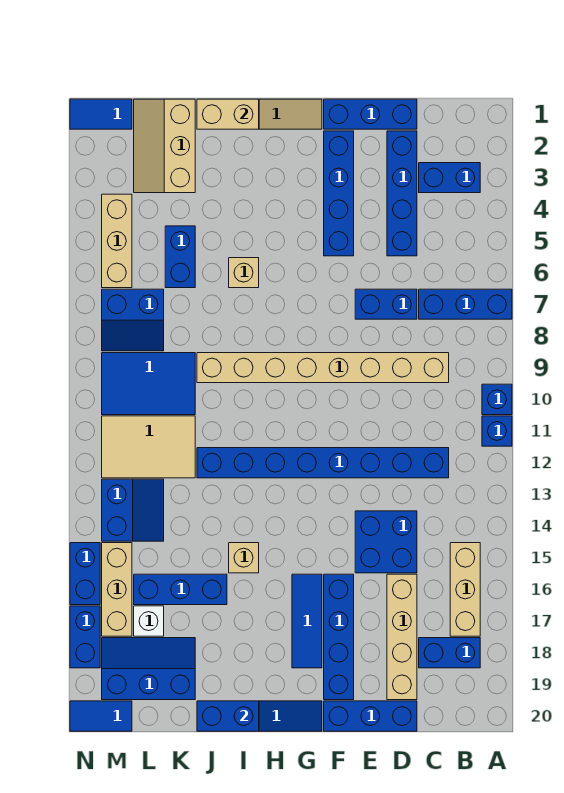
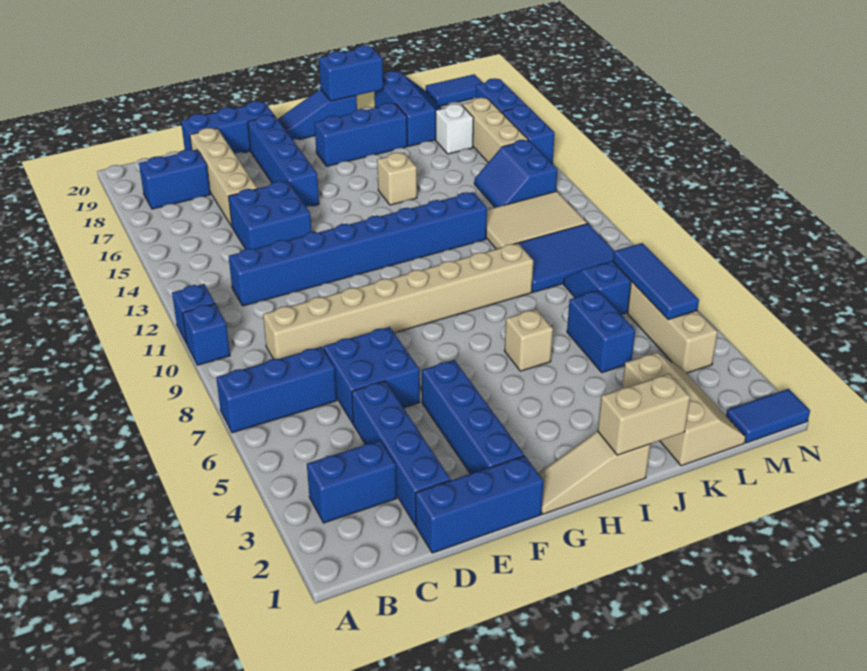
tan brick B15:B17 level 1 -> none
blue brick D7:E7 level 1 -> blue brick D6:E7 level 1
blue tile G16:G18 level 1 -> blue tile M5:M7 level 2
blue brick J16:L16 level 1 -> blue brick H18:J18 level 1
blue slope K18:M19 level 1 top 19 -> blue slope K18:L20 level 1 top K

